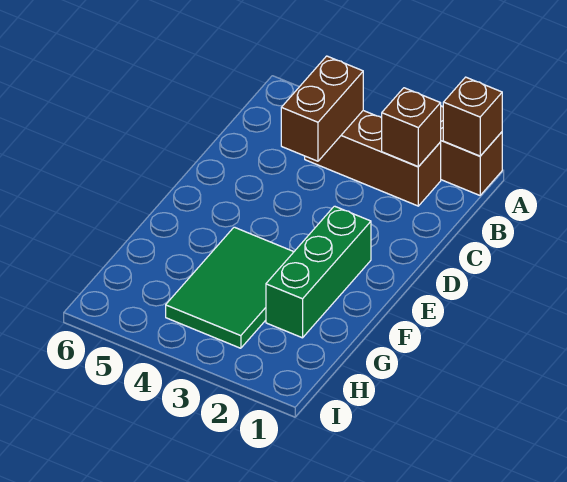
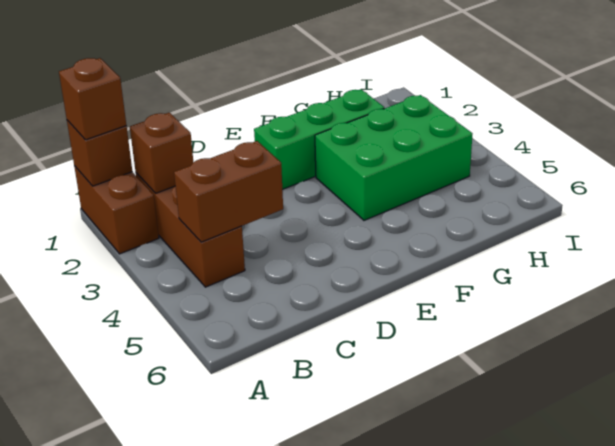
none -> brown brick A1 level 3
green tile F3:H4 level 1 -> green brick F3:H4 level 1

